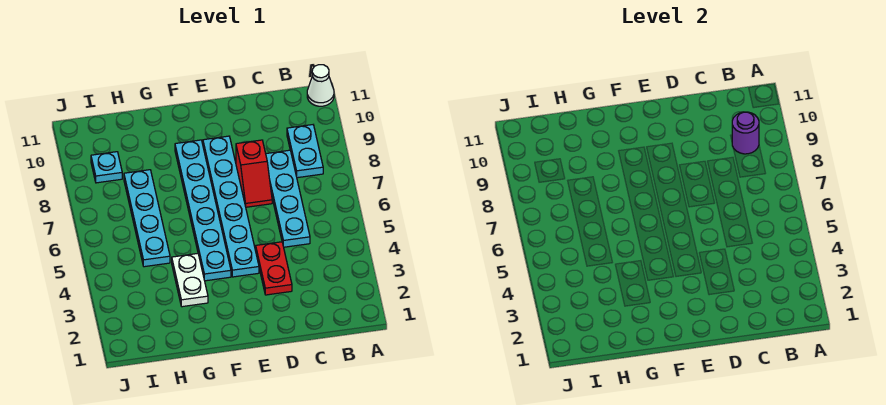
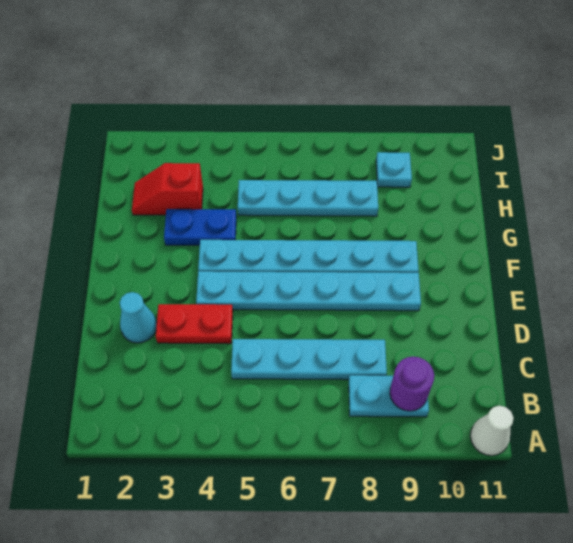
none -> cyan cone D2 level 1
red slope D7:D8 level 1 top 8 -> red slope H2:H3 level 1 top 3
white plate G3:G4 level 1 -> blue plate G3:G4 level 1

